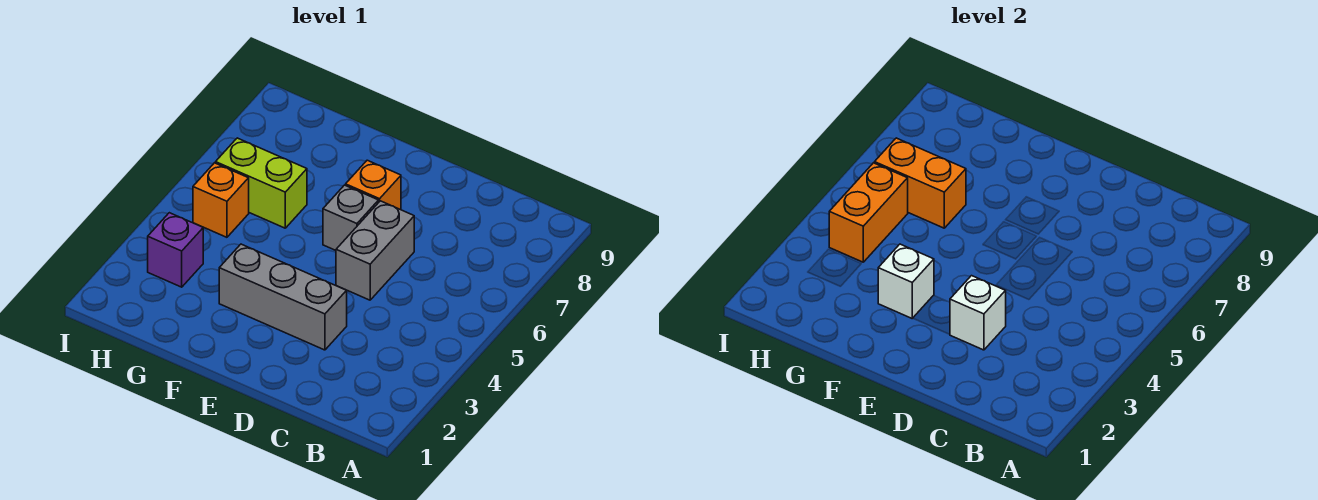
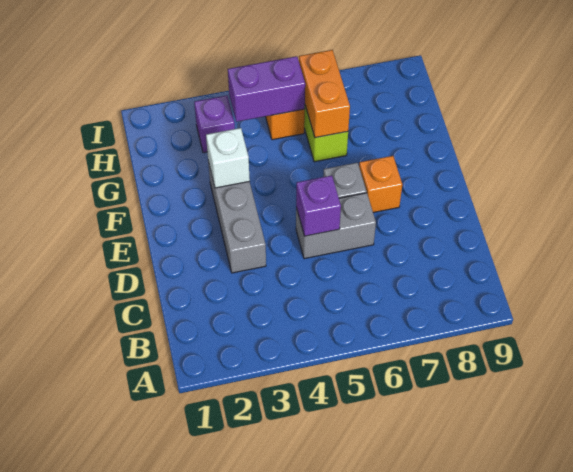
white brick D3 level 2 -> none
none -> purple brick D5 level 2
orange brick H4:H5 level 2 -> purple brick H4:H5 level 2

